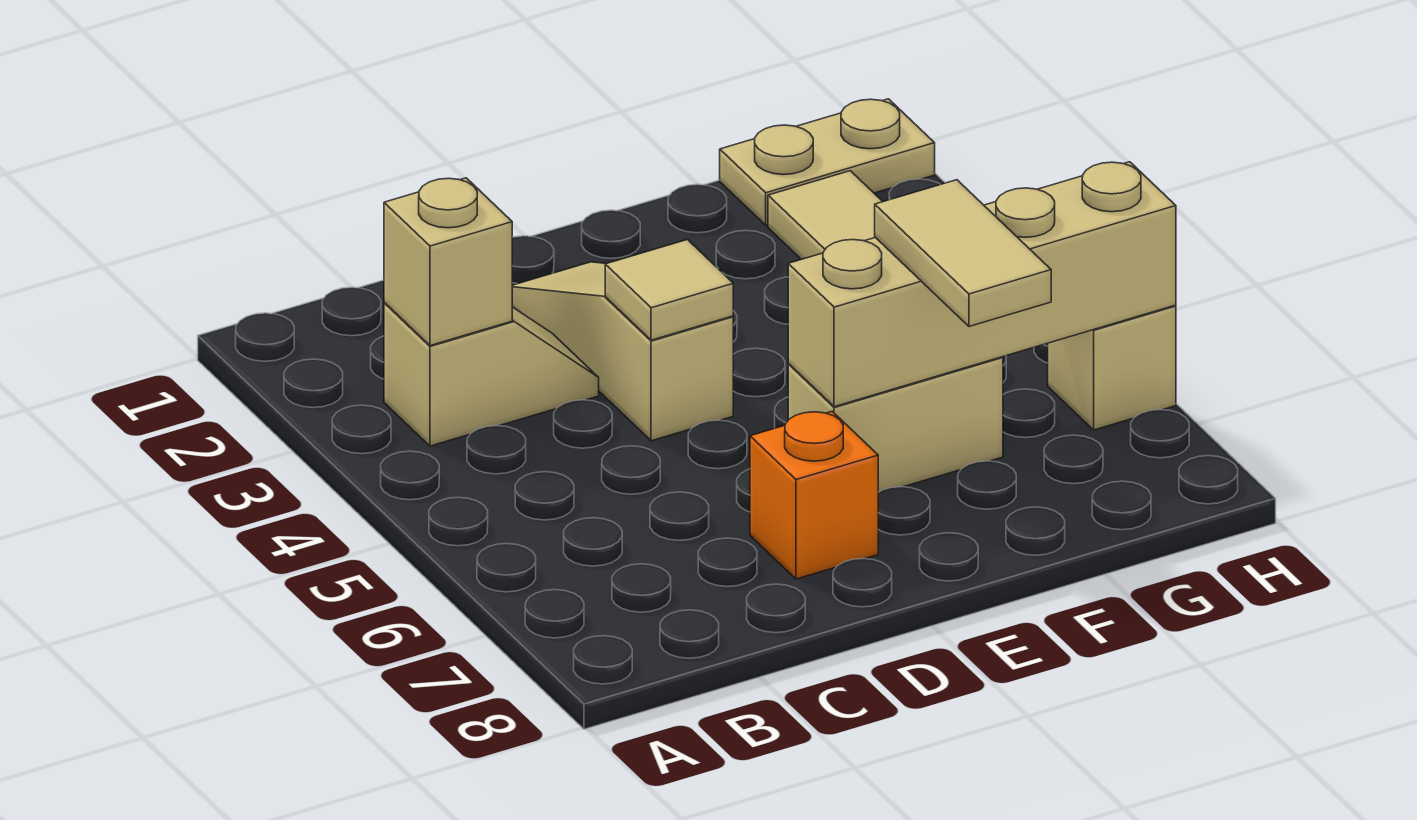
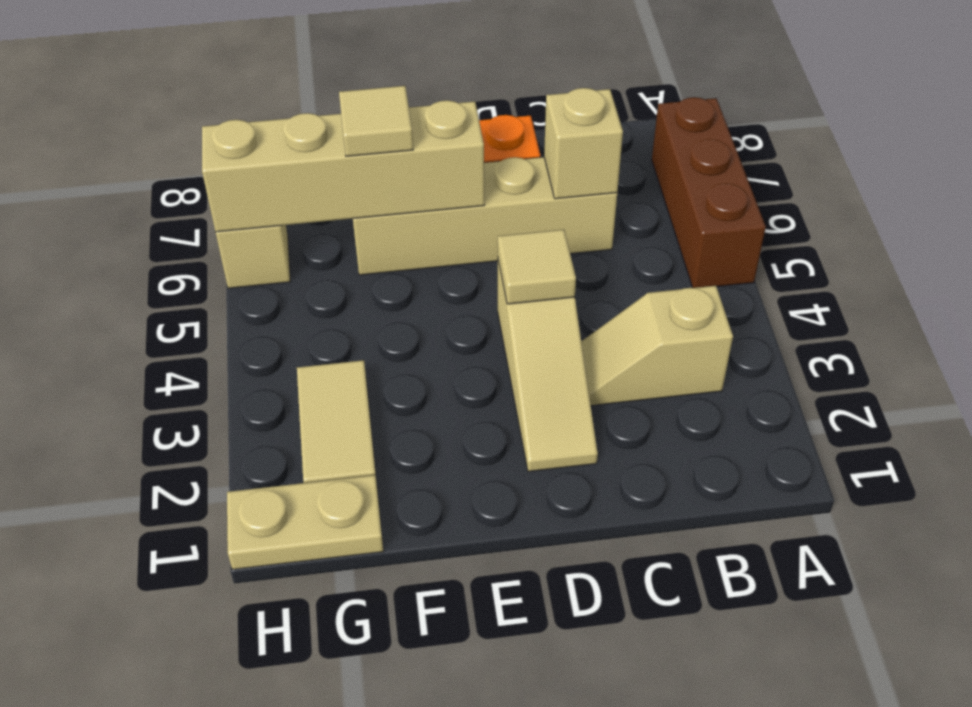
none -> brown brick A5:A7 level 1
tan brick B3 level 2 -> tan brick C6 level 2
tan brick E6:F6 level 1 -> tan brick C6:F6 level 1
tan tile F6:F7 level 3 -> tan tile F6 level 3

